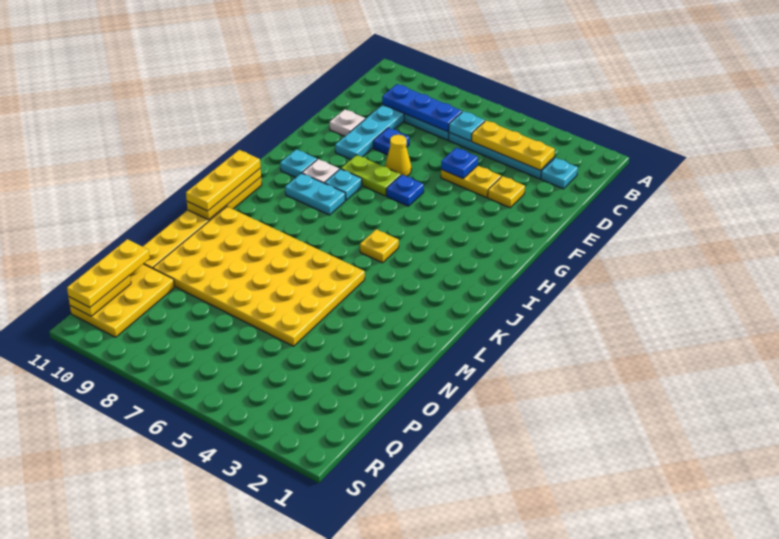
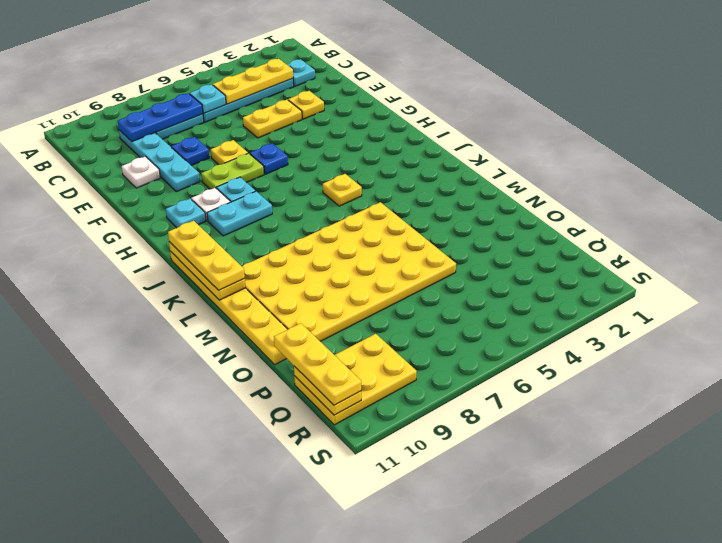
blue plate E5 level 2 -> none
yellow cone F7 level 1 -> yellow plate F7 level 1
yellow plate P10:R11 level 1 -> yellow plate Q9:R11 level 1

